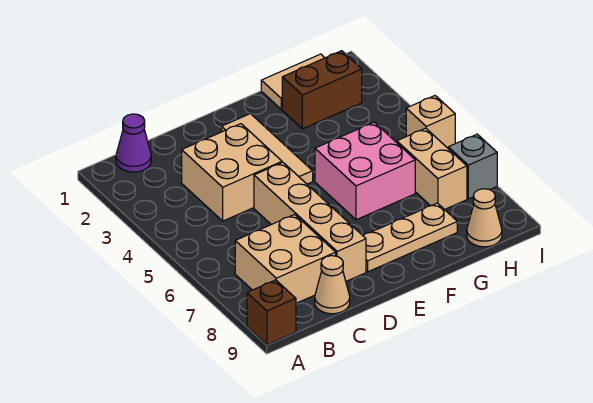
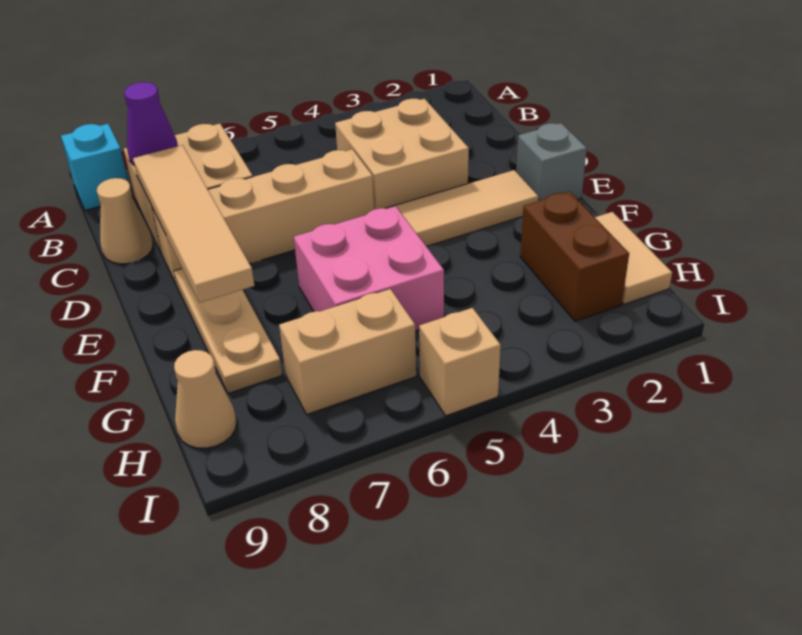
brown brick A9 level 1 -> cyan brick A9 level 1
purple cone B1 level 1 -> purple cone B8 level 2
none -> tan tile C8:F8 level 2
grey brick I7 level 1 -> grey brick E1 level 1

